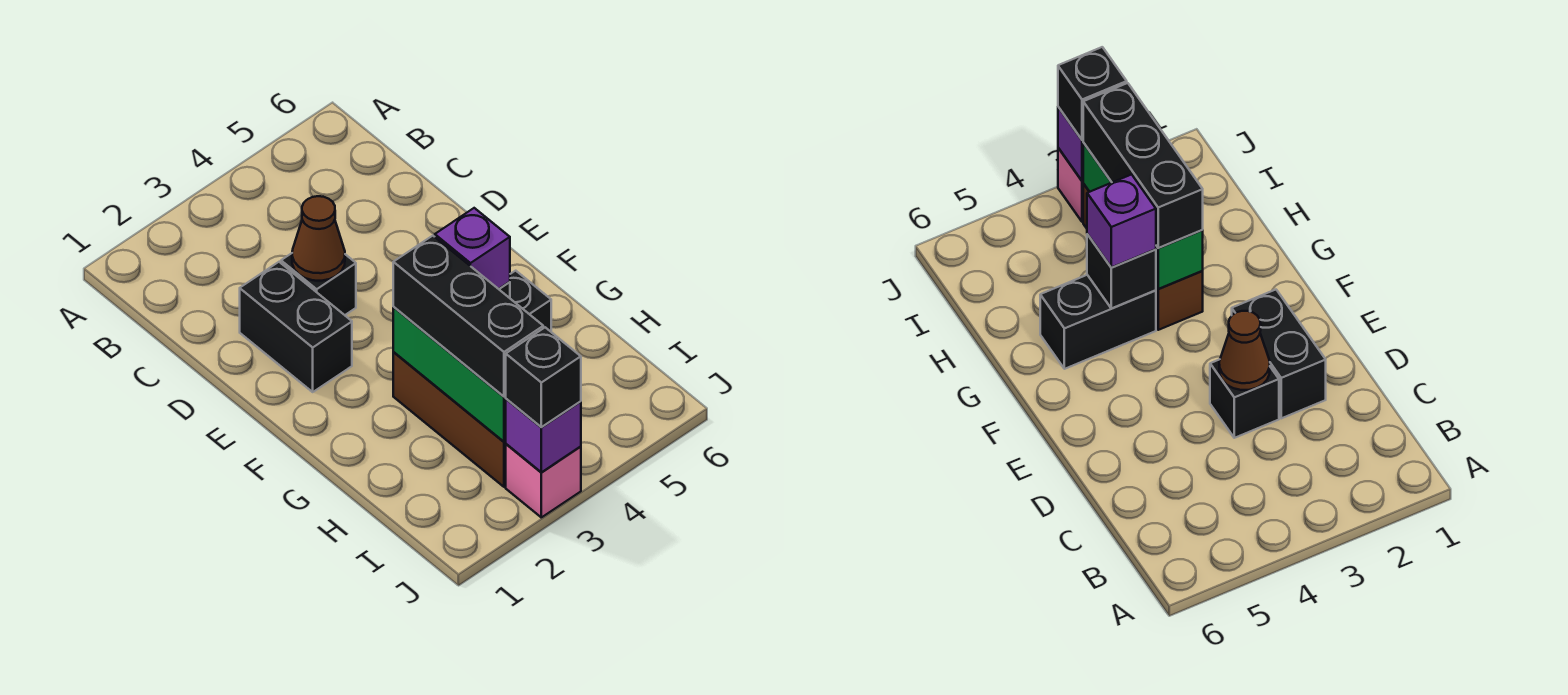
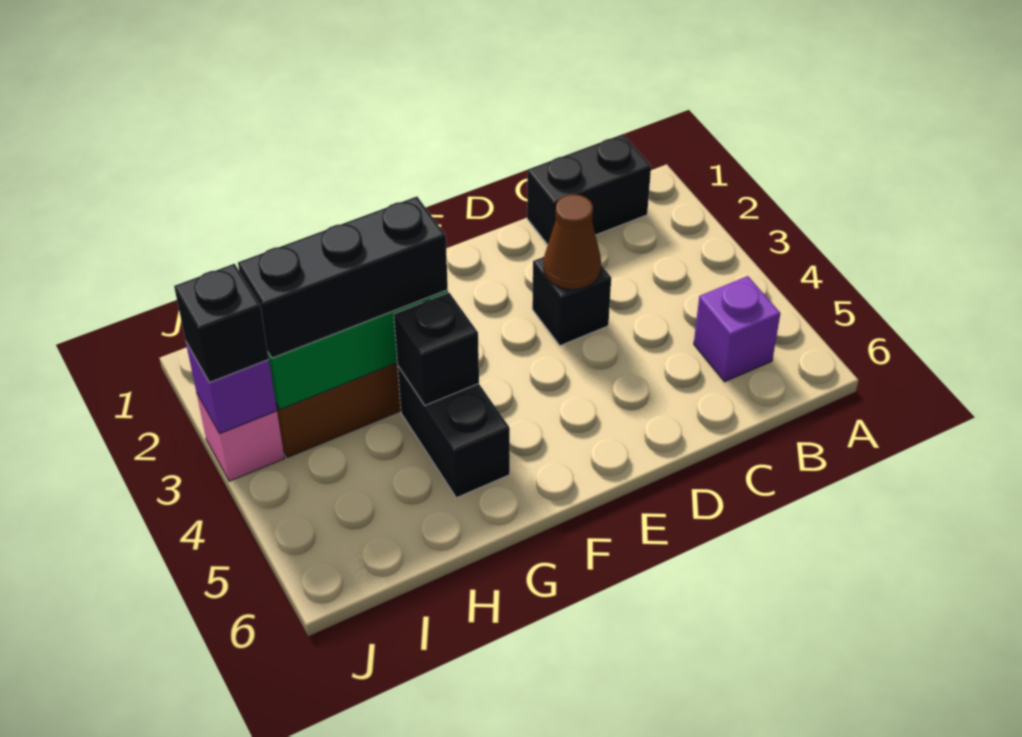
black brick D2:E2 level 1 -> black brick B1:C1 level 1
purple brick G4 level 3 -> purple brick B5 level 1

